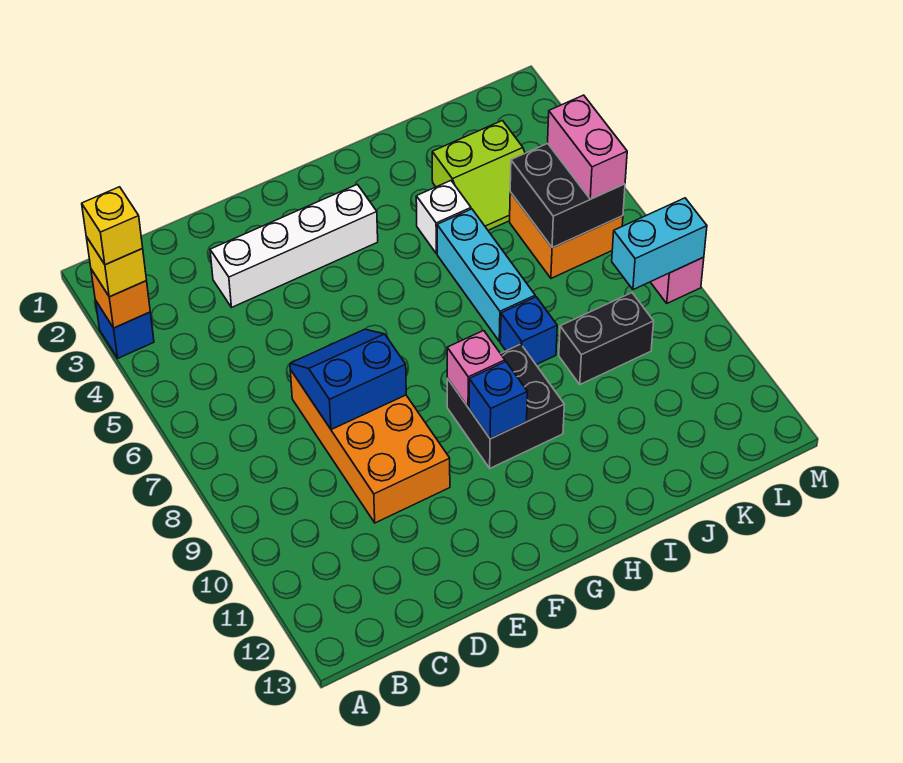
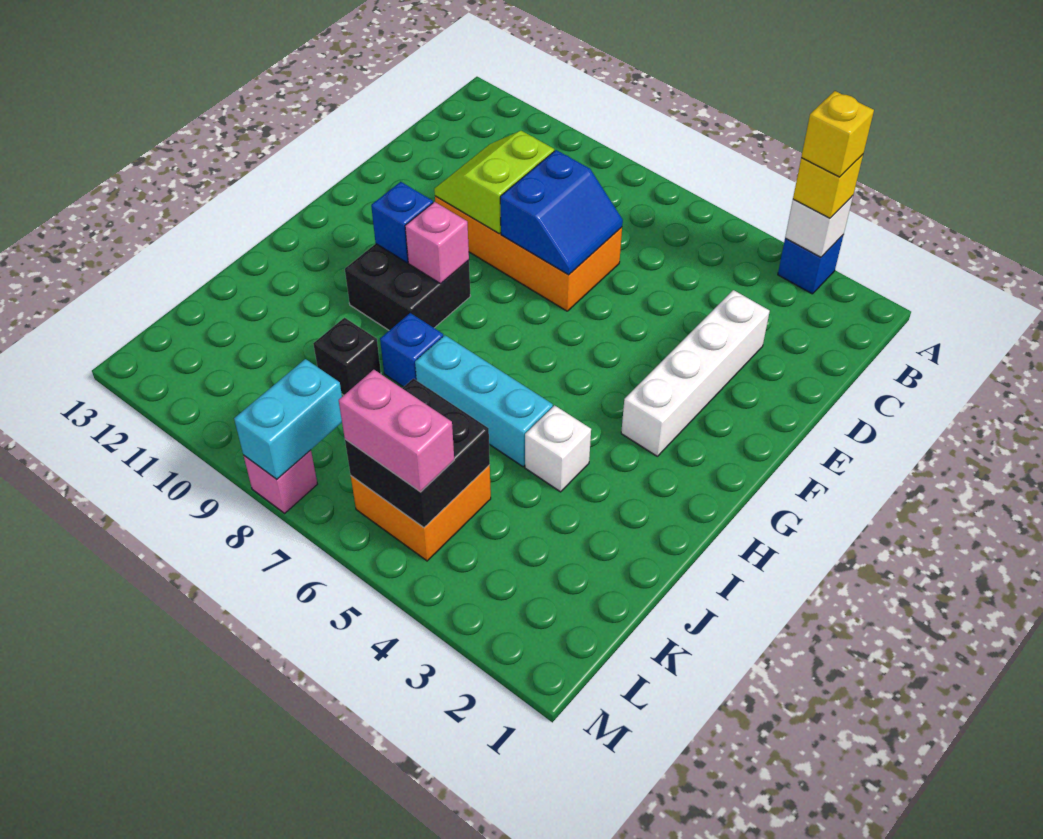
orange brick A3 level 2 -> white brick A3 level 2
lime slope J3:K4 level 1 top 3 -> lime slope D9:E10 level 2 top 9
black brick J9:K9 level 1 -> black brick J9 level 1

